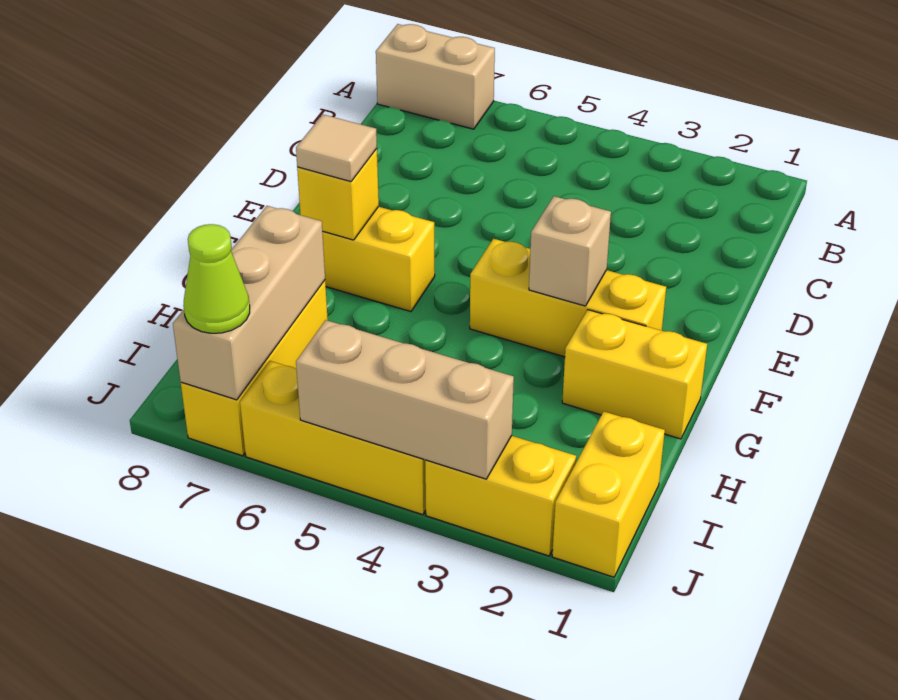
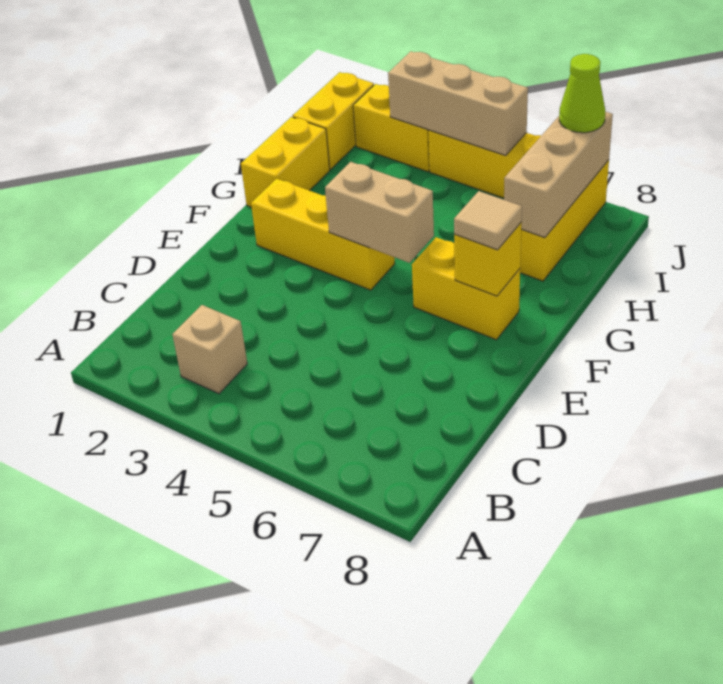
tan brick A7:A8 level 1 -> tan brick F4:F5 level 2
tan brick F3 level 2 -> tan brick B3 level 1
yellow brick G1:G2 level 1 -> yellow brick G1:H1 level 1

